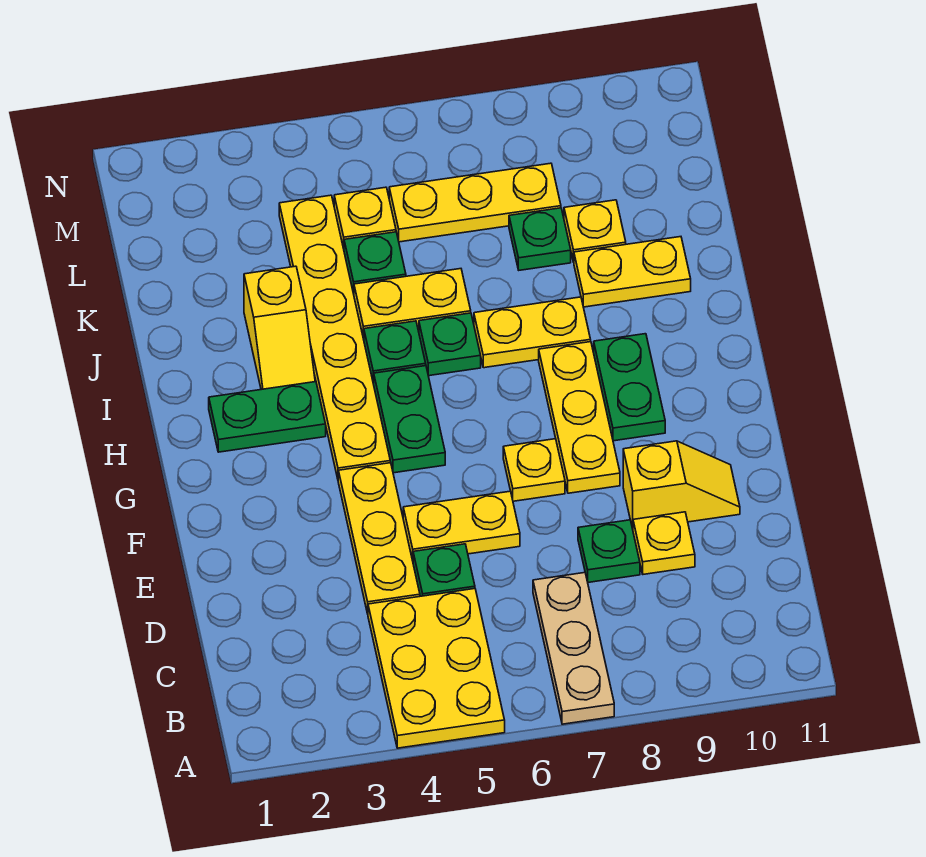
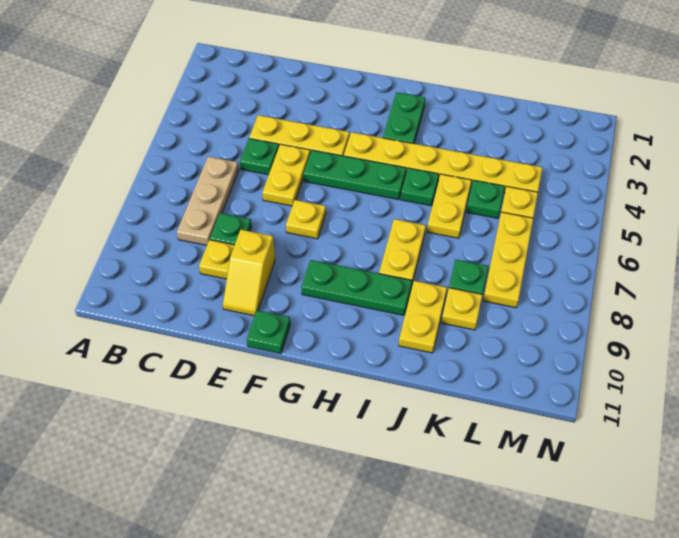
yellow plate A4:C5 level 1 -> none
tan plate A7:C7 level 1 -> tan plate C6:C8 level 1
yellow plate F8:H8 level 1 -> none
green plate G5:H5 level 1 -> green plate F5:H5 level 1
green plate G9:H9 level 1 -> green plate G9:I9 level 1
yellow slope I3:J3 level 1 top J -> none
green plate I6 level 1 -> green plate F11 level 1

